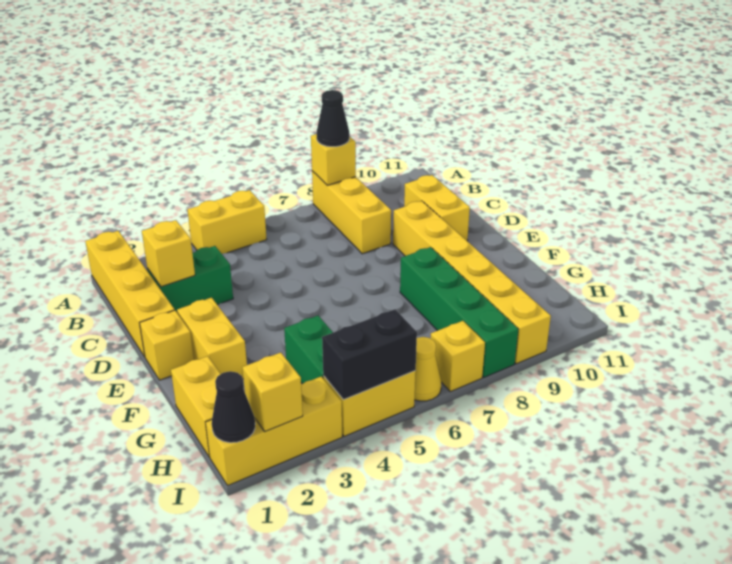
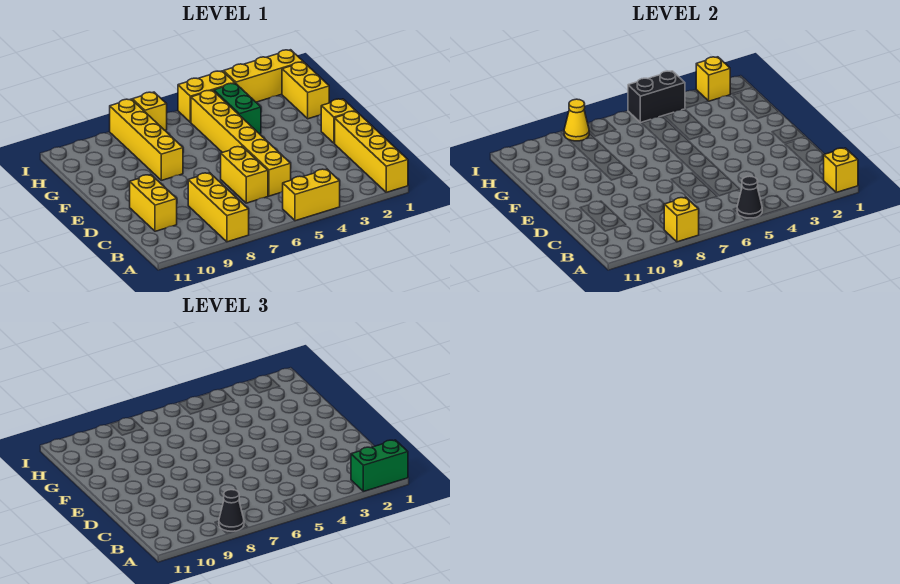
green brick C2:C3 level 1 -> green brick A1:A2 level 3
yellow brick C2 level 2 -> yellow brick A1 level 2
yellow brick D9:I9 level 1 -> yellow brick C5:H5 level 1
yellow brick E2:F2 level 1 -> yellow brick C6:D6 level 1
green brick F8:I8 level 1 -> yellow brick F8:I8 level 1
black cone I1 level 2 -> black cone A5 level 2
yellow cone I6 level 1 -> yellow cone I8 level 2

